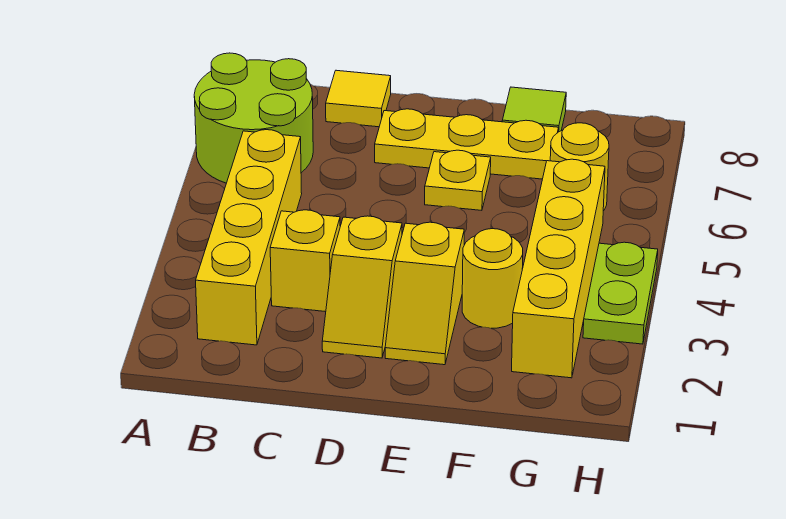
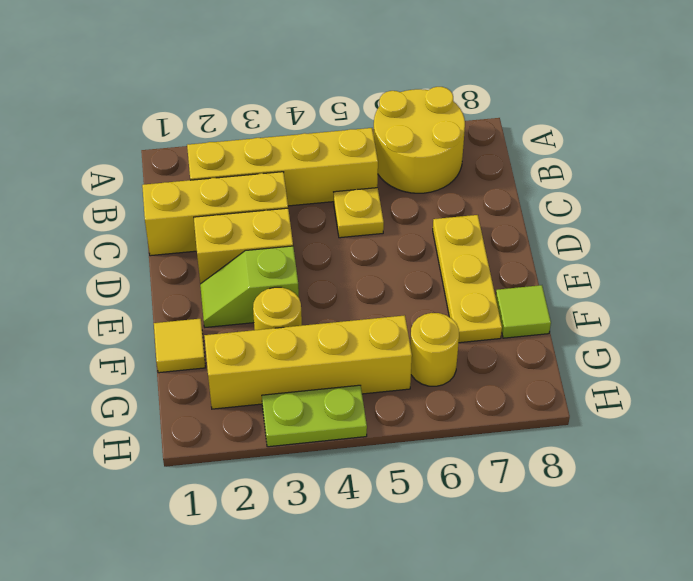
lime round brick A6:B7 level 1 -> yellow round brick A6:B7 level 1
yellow brick C3 level 1 -> yellow brick C1:C3 level 1
yellow tile C8 level 1 -> yellow tile F1 level 1
yellow slope D2:D3 level 1 top 3 -> yellow brick D2:D3 level 1
yellow slope E2:E3 level 1 top 3 -> lime slope E2:E3 level 1 top 3
yellow plate E6 level 1 -> yellow plate C5 level 1

